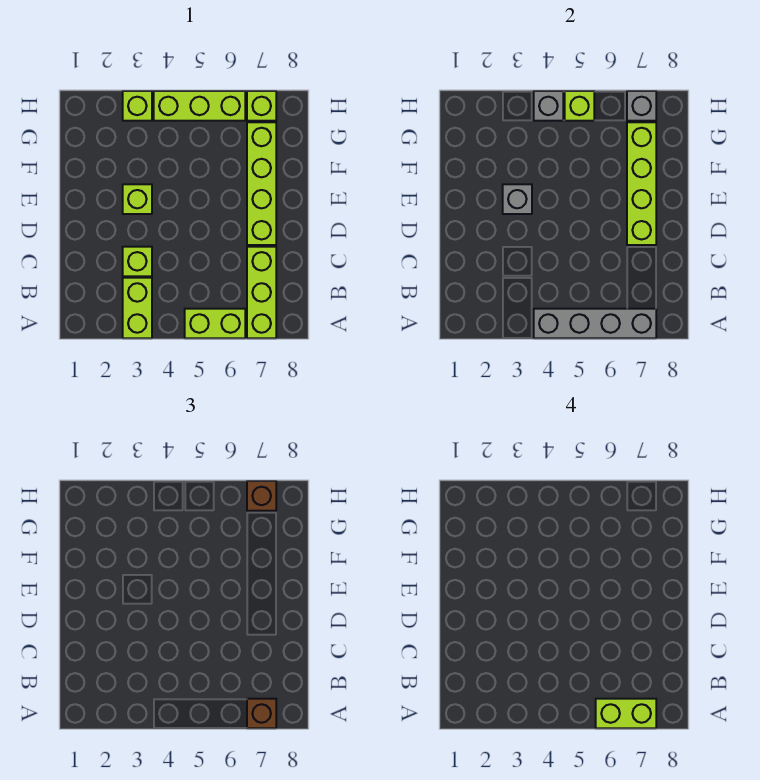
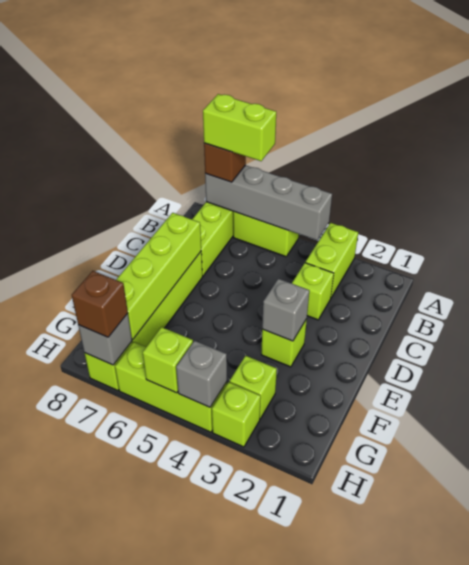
none -> lime brick G3 level 1

